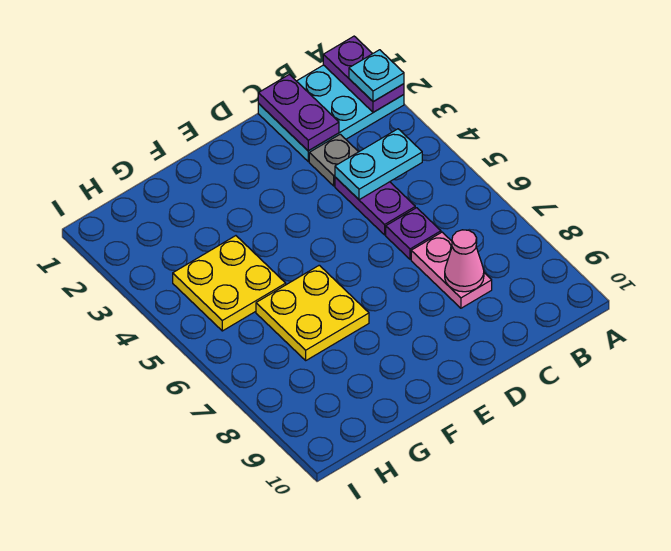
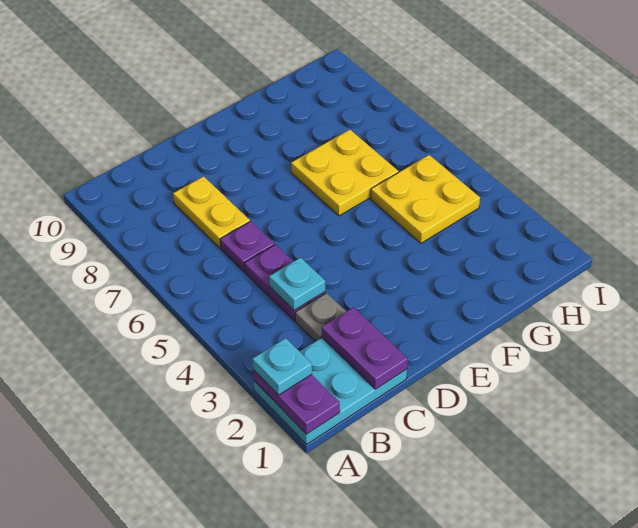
cyan plate B4:C4 level 2 -> cyan plate C4 level 2
pink plate C7:C8 level 1 -> yellow plate C7:C8 level 1
pink cone C8 level 2 -> none

